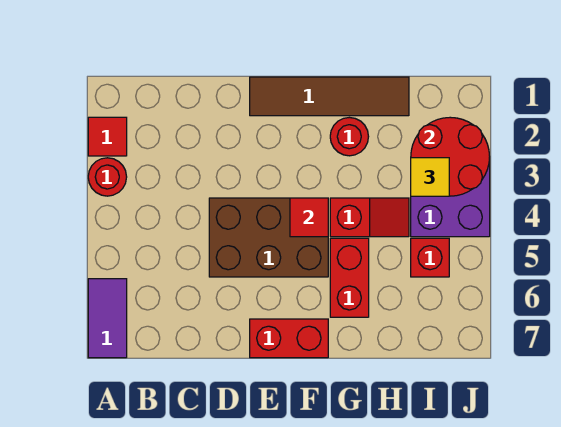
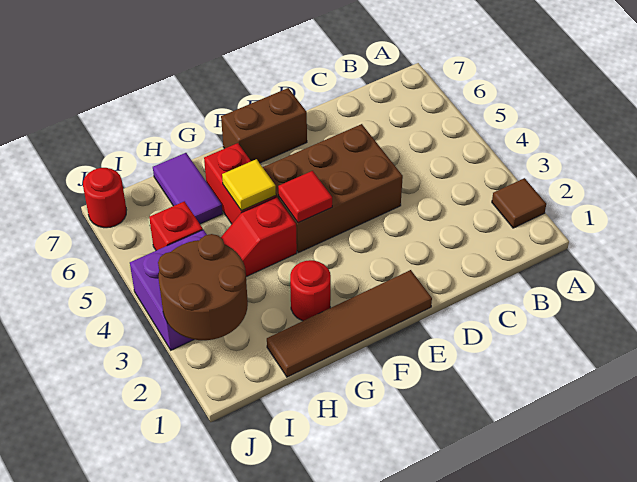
red tile A2 level 1 -> brown tile A2 level 1
red round brick A3 level 1 -> red round brick J7 level 1
purple tile A6:A7 level 1 -> purple tile H6:H7 level 1
red brick E7:F7 level 1 -> brown brick E7:F7 level 1
red round brick I2:J3 level 2 -> brown round brick I2:J3 level 2
yellow tile I3 level 3 -> yellow tile G5 level 2

